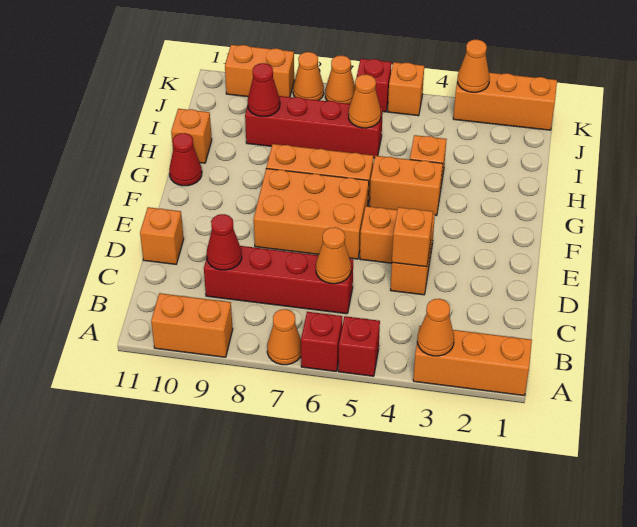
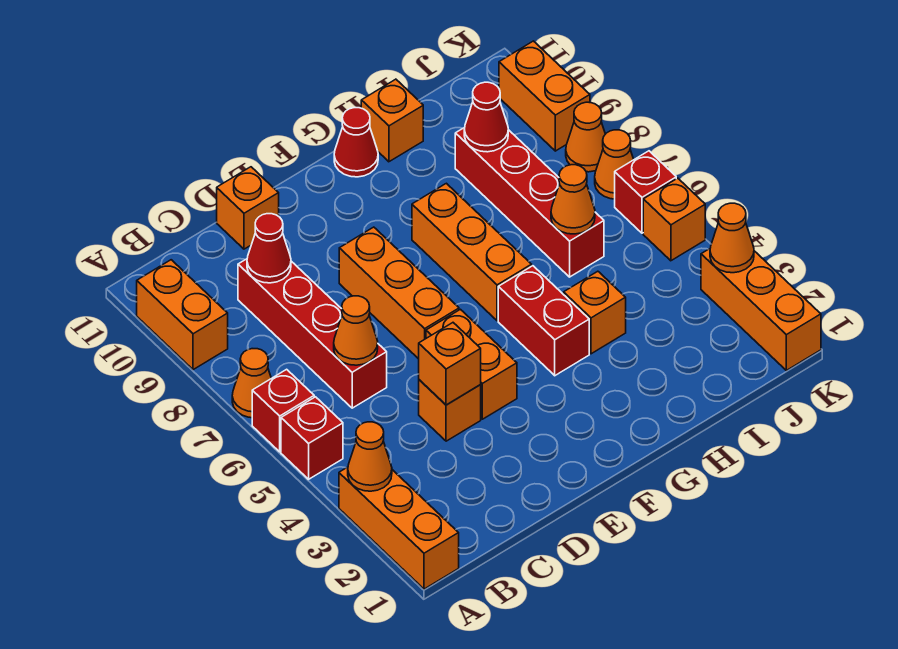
orange brick E6:F8 level 1 -> orange brick E6:E8 level 1
orange brick G4:G5 level 1 -> red brick G4:G5 level 1

